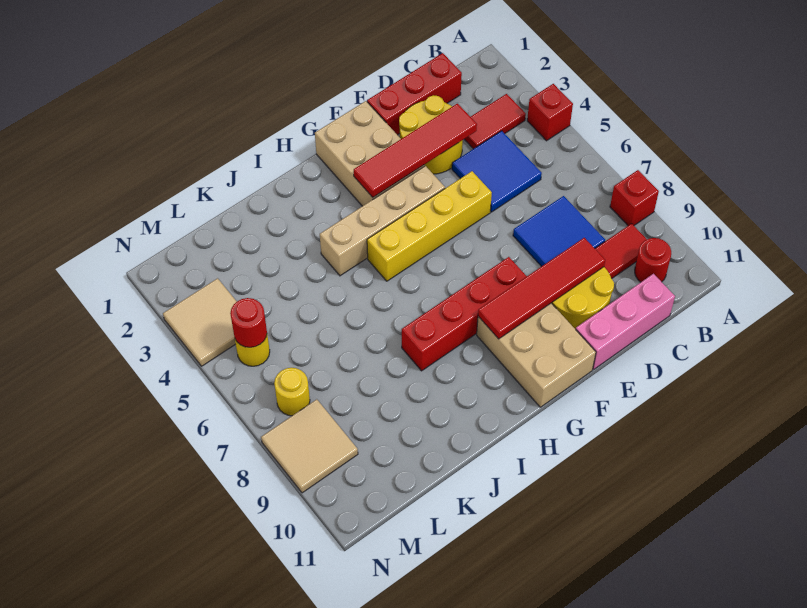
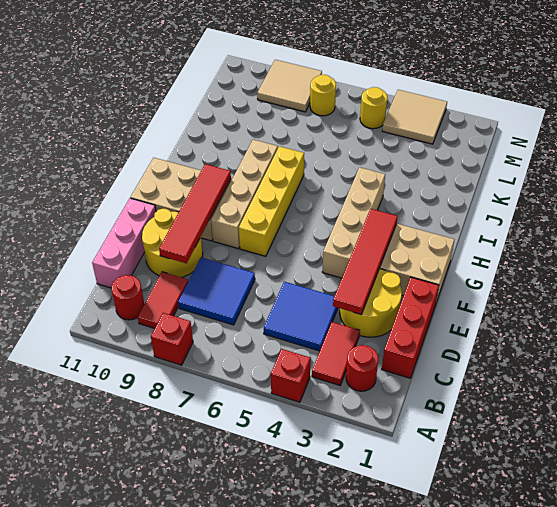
yellow brick E5:H5 level 1 -> yellow brick F7:I7 level 1
red brick F8:I8 level 1 -> tan brick F8:I8 level 1
red round brick M5 level 2 -> red round brick B2 level 1

